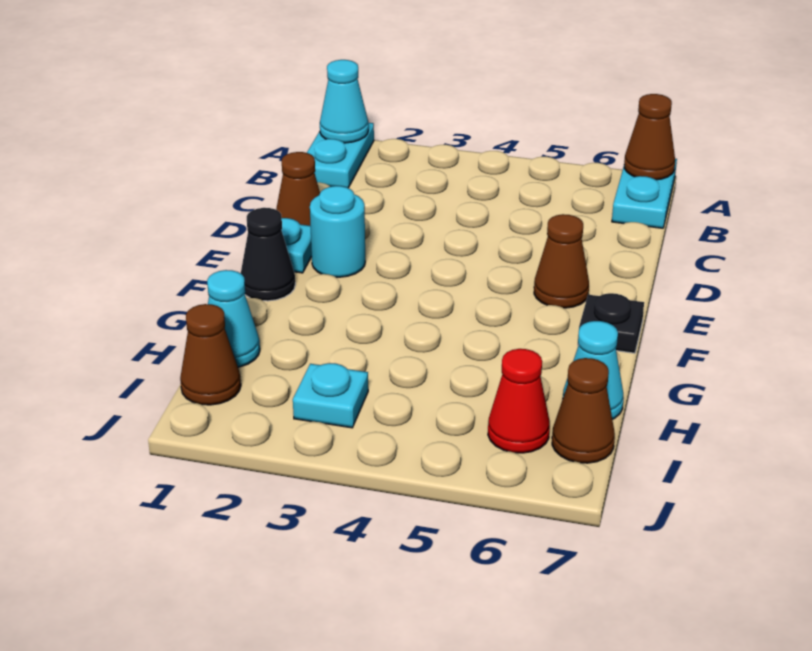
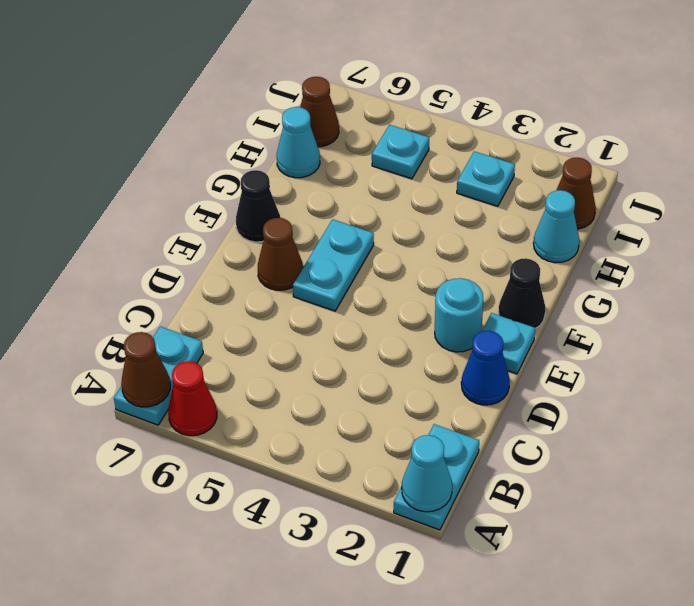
brown cone D1 level 1 -> blue cone D1 level 1
none -> cyan plate E5:F5 level 1
black plate F7 level 1 -> black cone F7 level 1
none -> cyan plate I5 level 1
red cone I6 level 1 -> red cone A6 level 1

